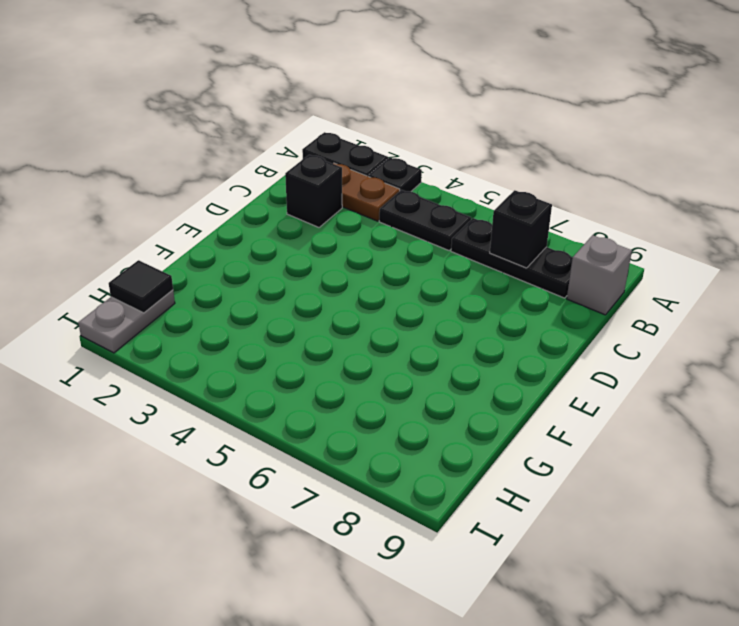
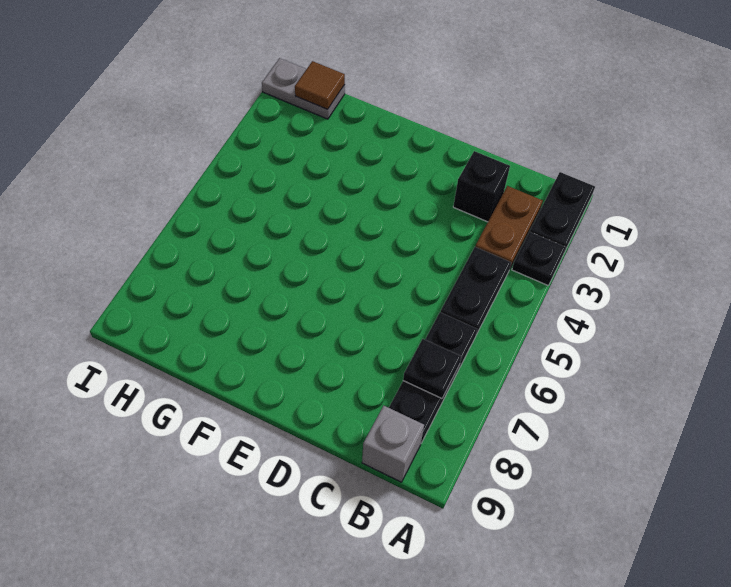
black brick B7 level 2 -> black plate B7 level 2
black tile H1 level 2 -> brown tile H1 level 2

